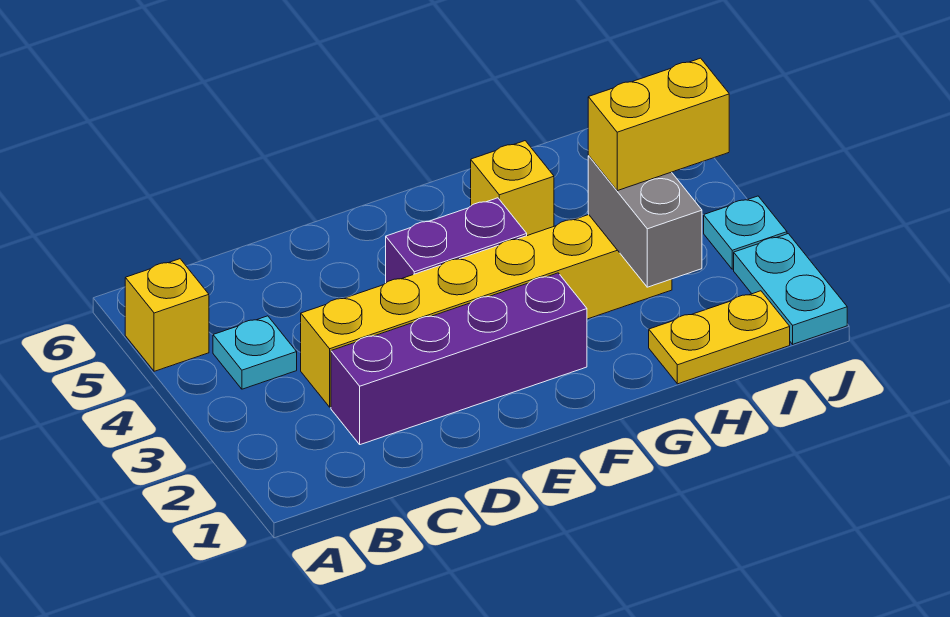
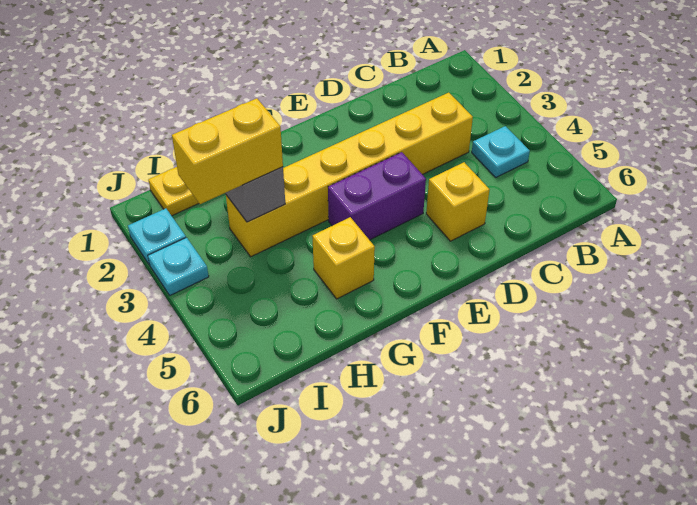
yellow brick A5 level 1 -> yellow brick D5 level 1
purple brick C2:F2 level 1 -> none
cyan plate J1:J2 level 1 -> cyan plate J2 level 1

